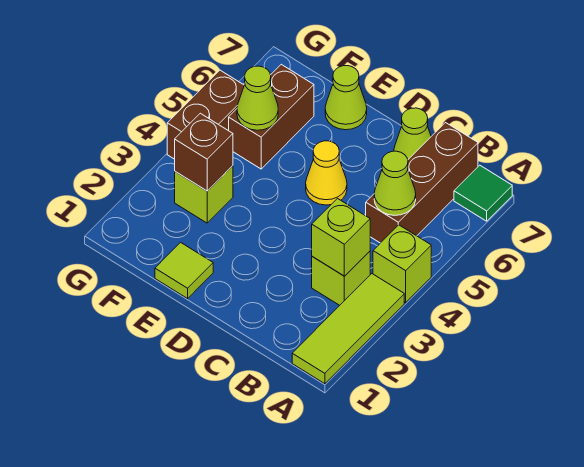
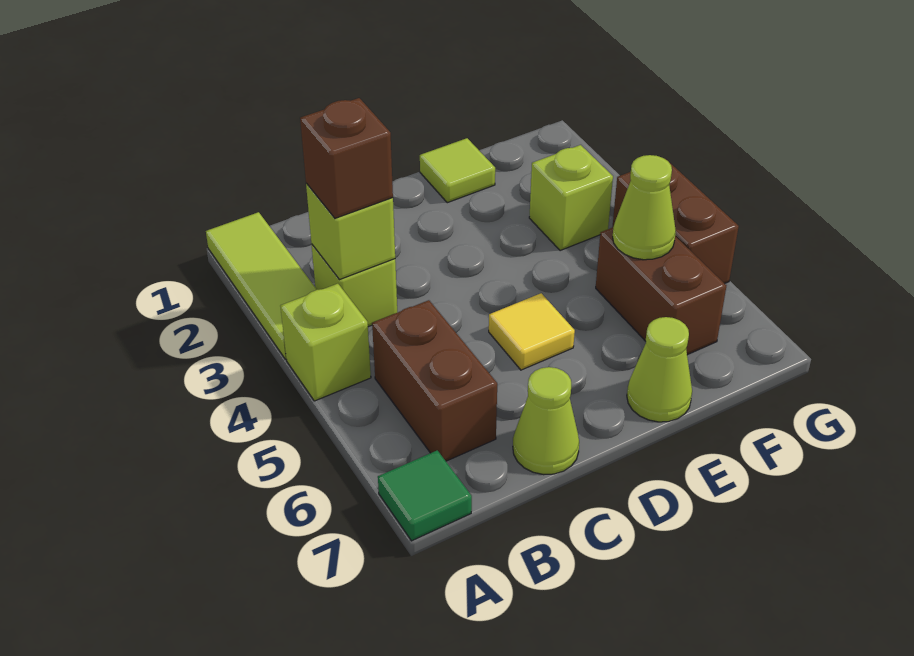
brown brick B5:B7 level 1 -> brown brick B5:B6 level 1
lime cone B5 level 2 -> none
yellow cone D5 level 1 -> yellow tile D5 level 1
brown brick F3 level 2 -> brown brick B3 level 3

